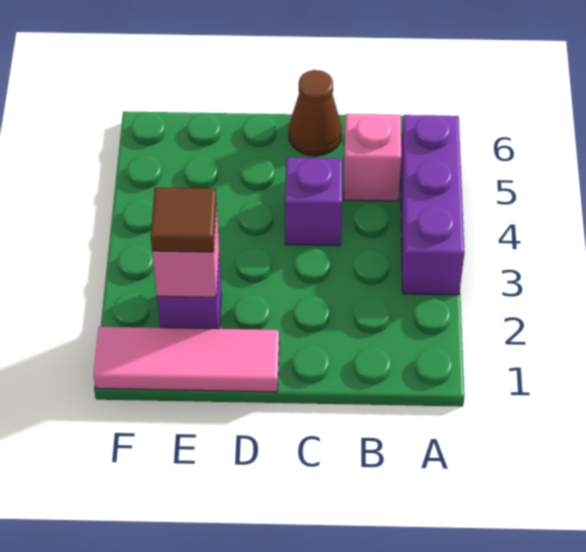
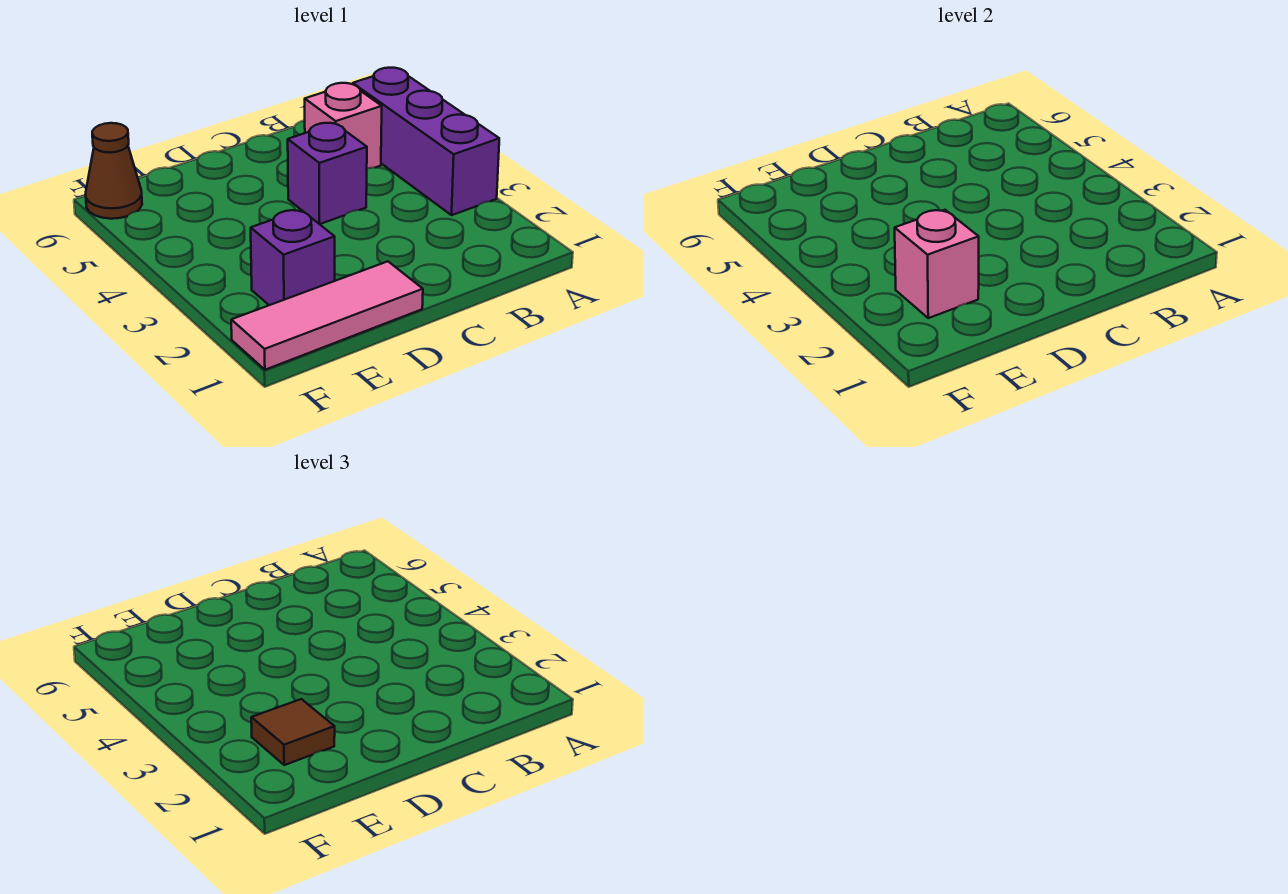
brown cone C6 level 1 -> brown cone F6 level 1

